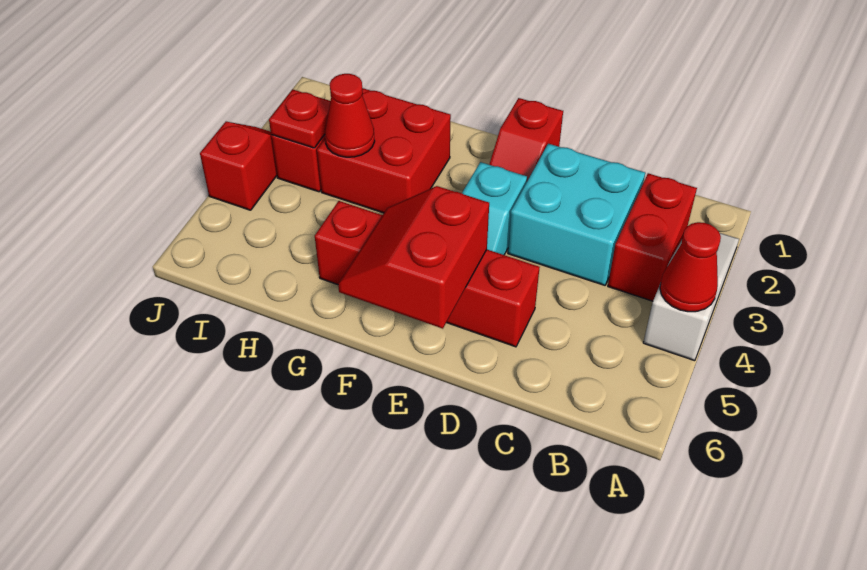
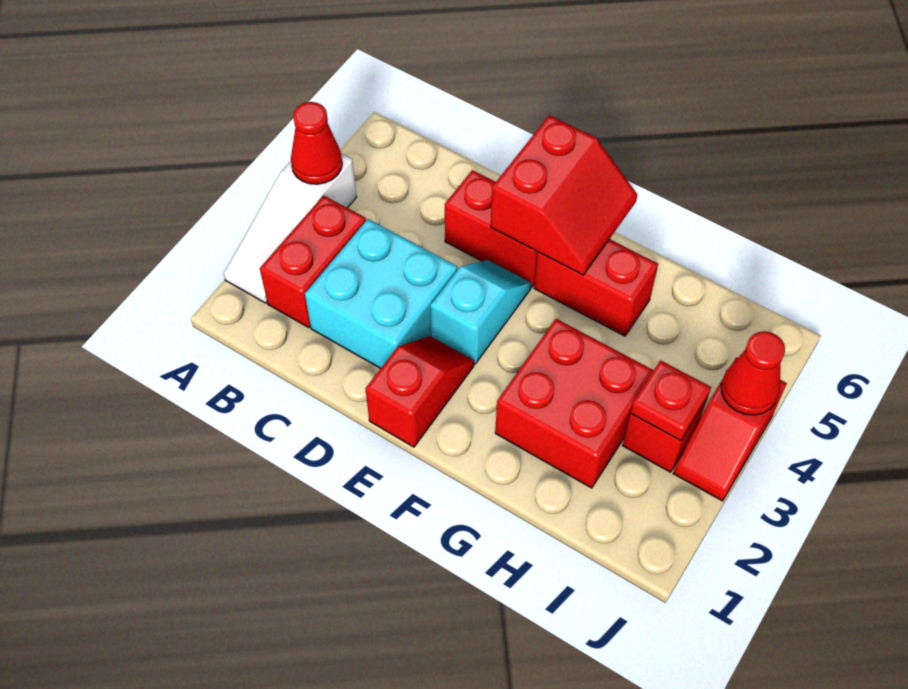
red cone H3 level 2 -> red cone J4 level 2

